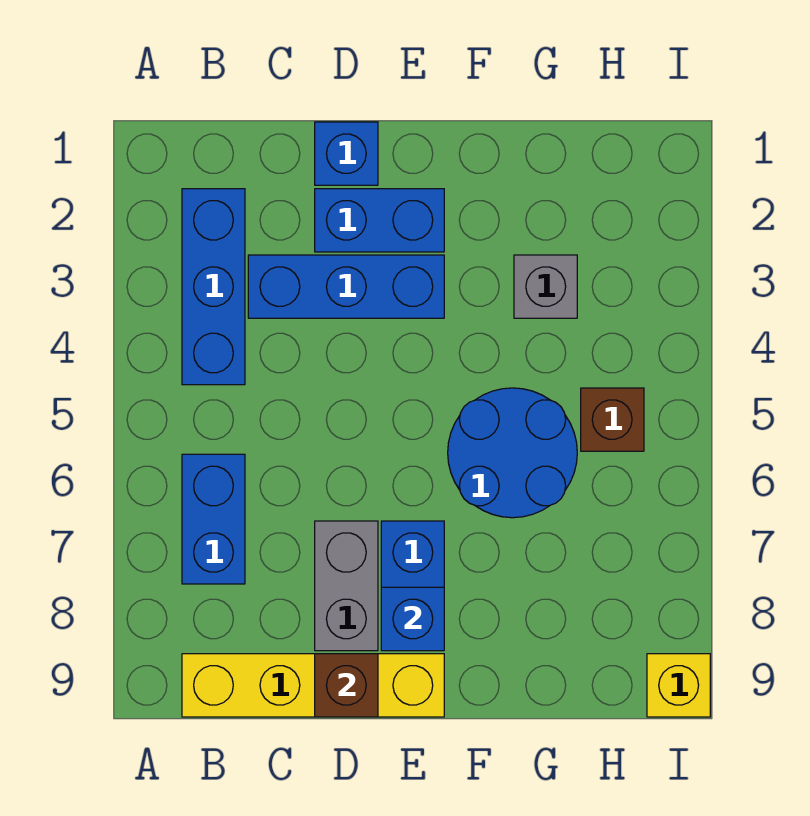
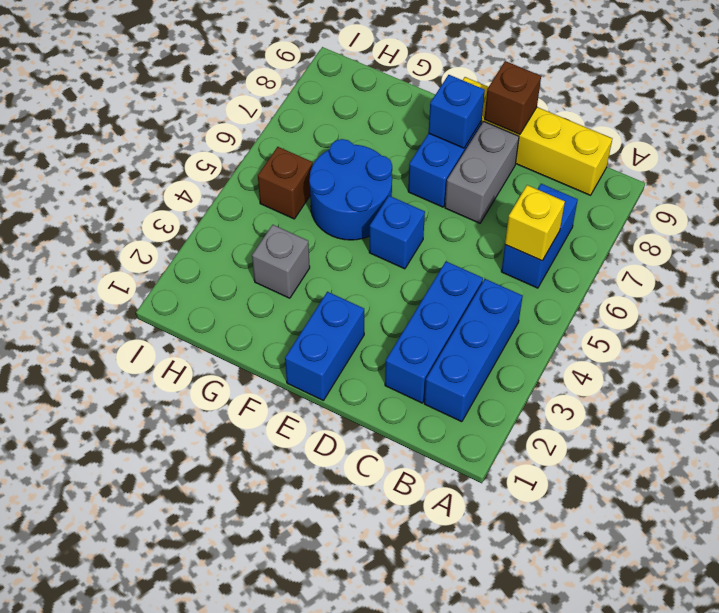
blue brick C3:E3 level 1 -> blue brick C2:C4 level 1
blue brick D1 level 1 -> blue brick E5 level 1
blue brick D2:E2 level 1 -> blue brick E1:E2 level 1
yellow brick I9 level 1 -> yellow brick B6 level 2

